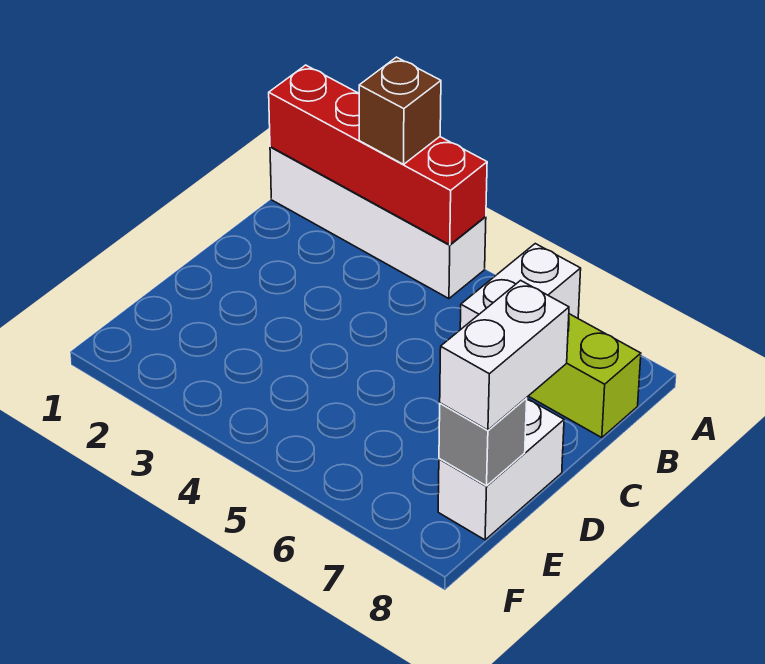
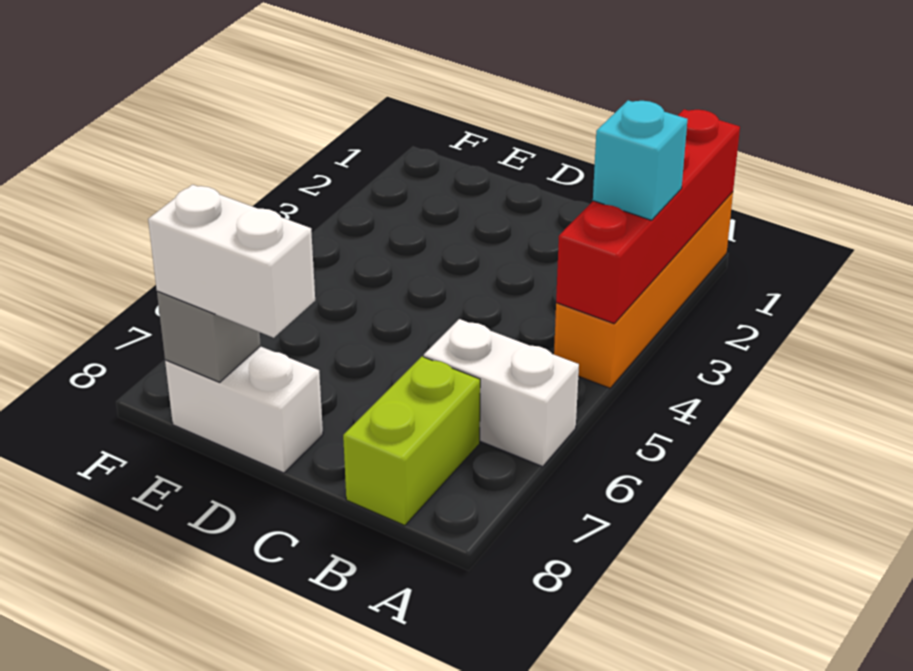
white brick A1:A4 level 1 -> orange brick A1:A4 level 1
brown brick A3 level 3 -> cyan brick A3 level 3

